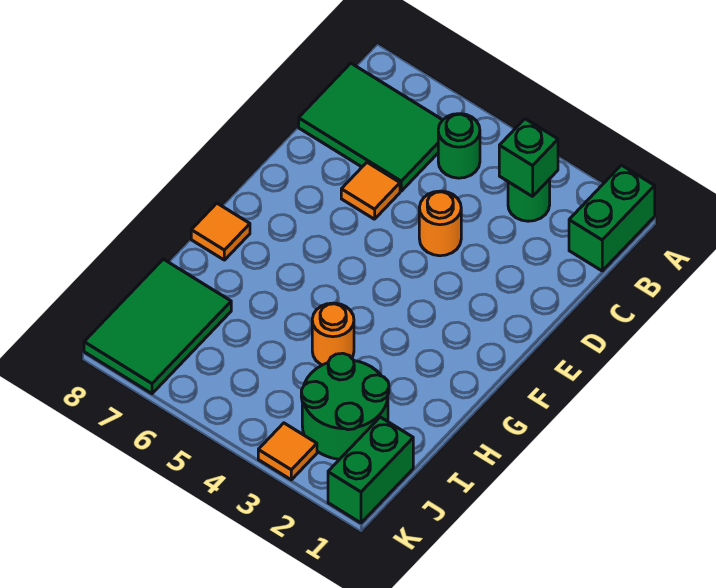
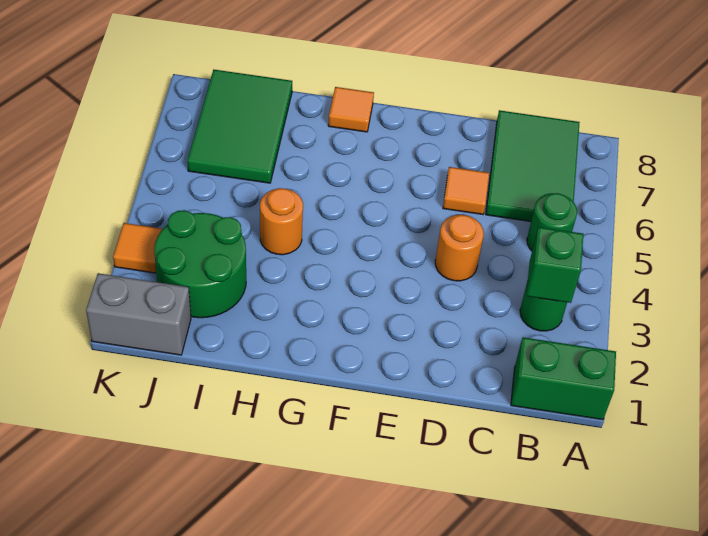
green tile I7:K8 level 1 -> green tile I6:J8 level 1
green brick J1:K1 level 1 -> grey brick J1:K1 level 1

